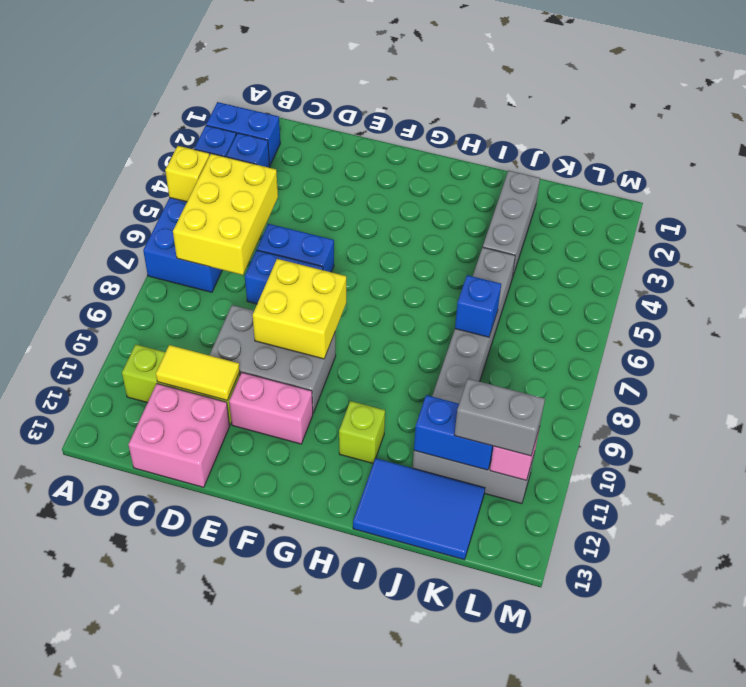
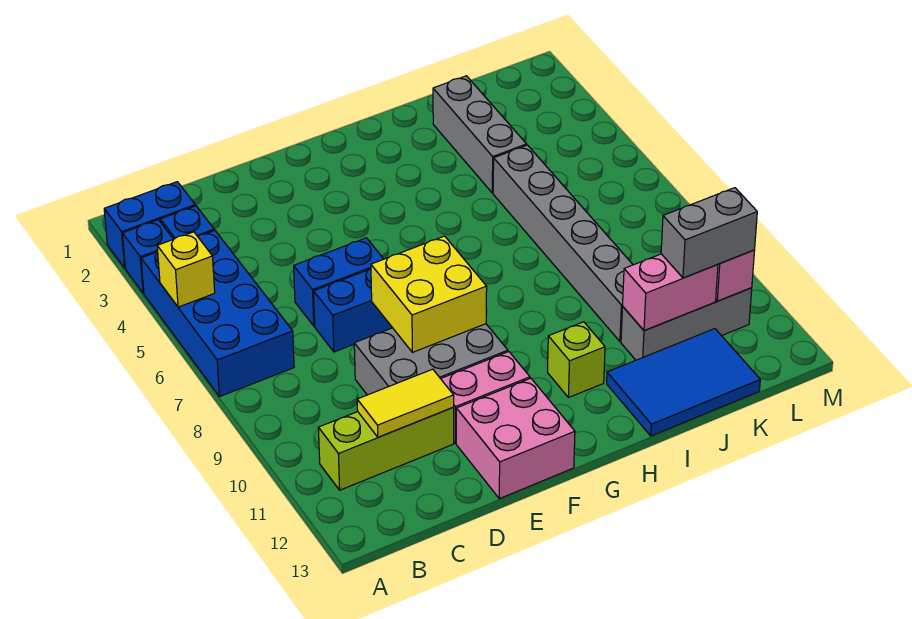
yellow brick B5:C7 level 2 -> none
pink brick C12:D13 level 1 -> pink brick E12:F13 level 1
blue brick J7 level 2 -> none
blue brick J11:K11 level 2 -> pink brick J11:K11 level 2

